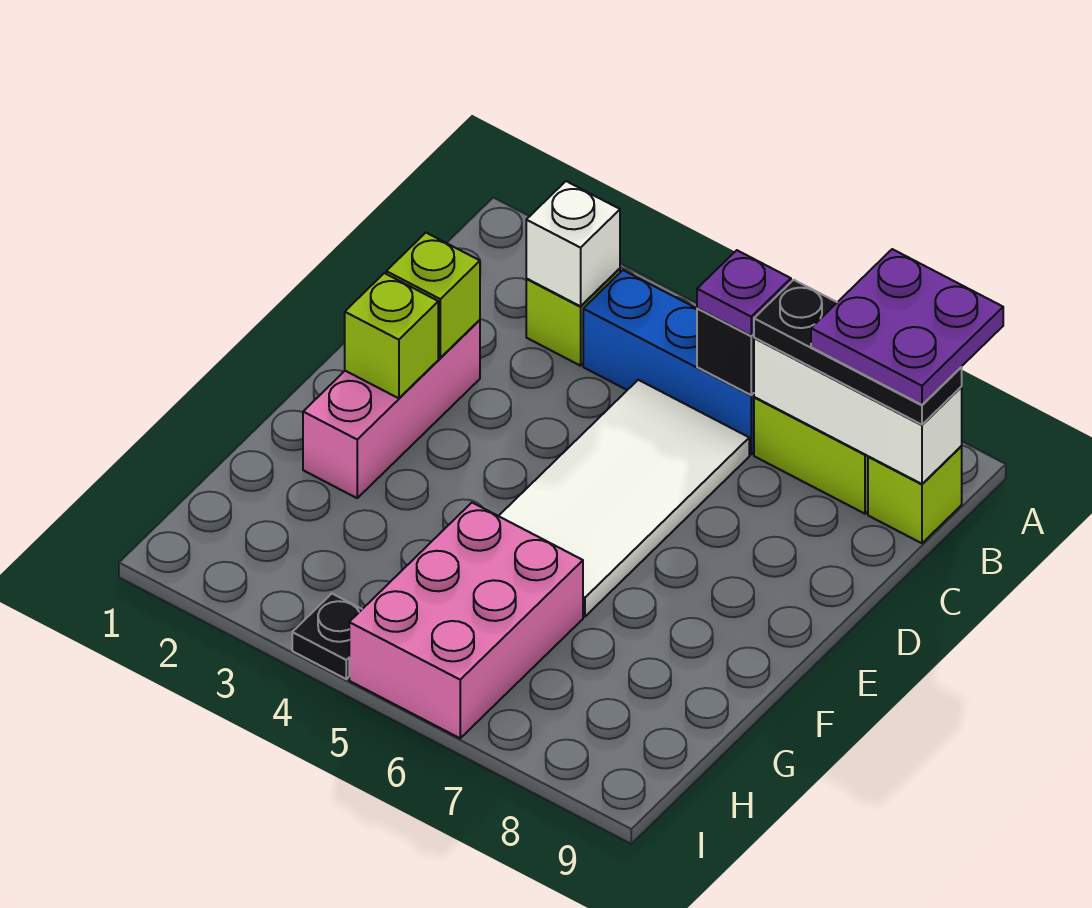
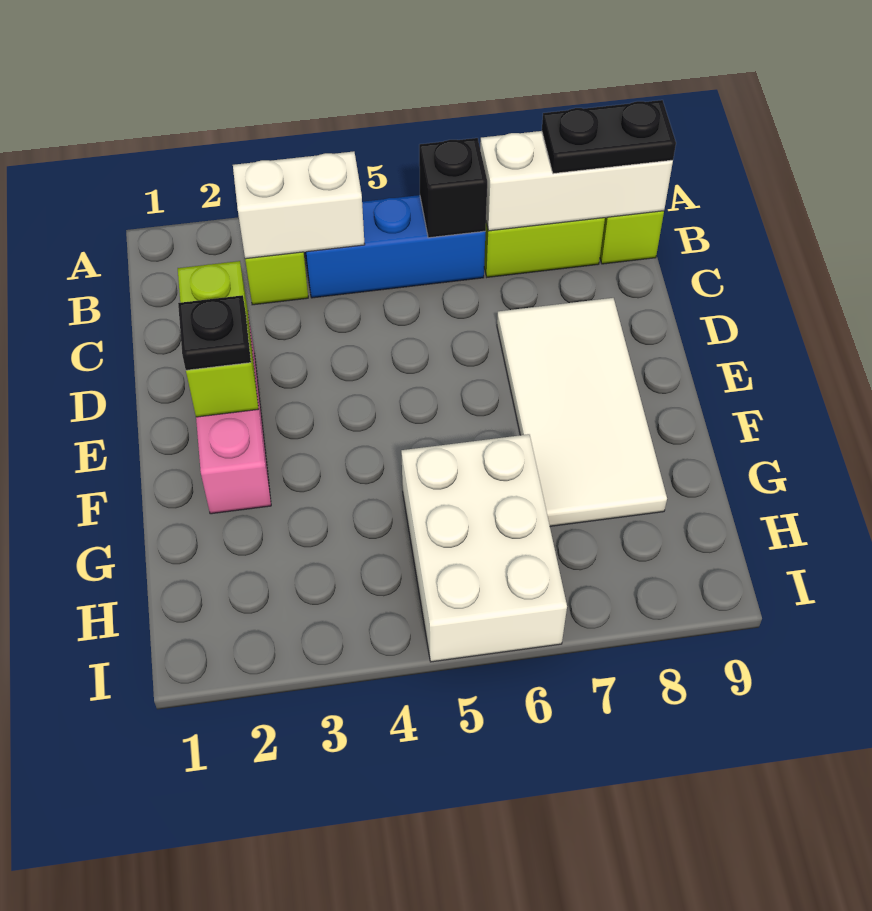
purple plate A8:B9 level 4 -> none
white brick B3 level 2 -> white brick B3:B4 level 2
purple plate B6 level 3 -> none
black plate B7:B9 level 3 -> black plate B8:B9 level 3
white tile C5:F6 level 1 -> white tile D7:G8 level 1
pink brick G5:I6 level 1 -> white brick G5:I6 level 1
black plate I4 level 1 -> black plate E2 level 3

